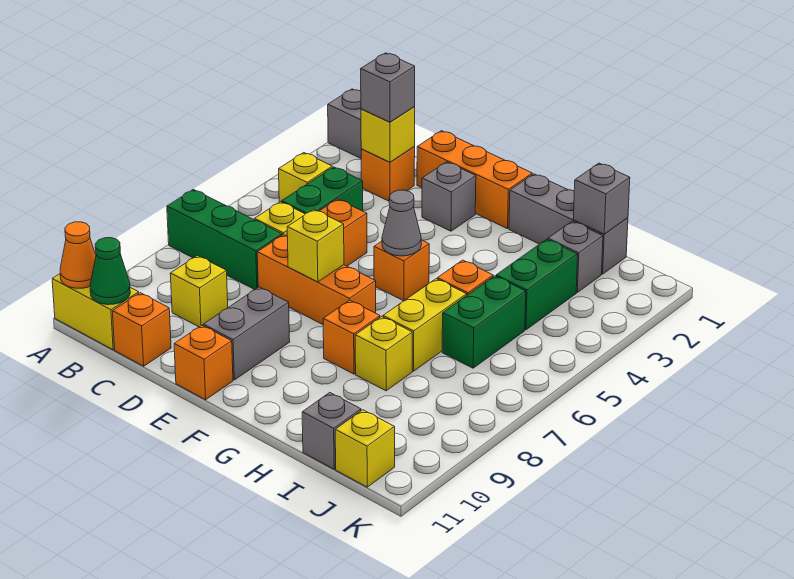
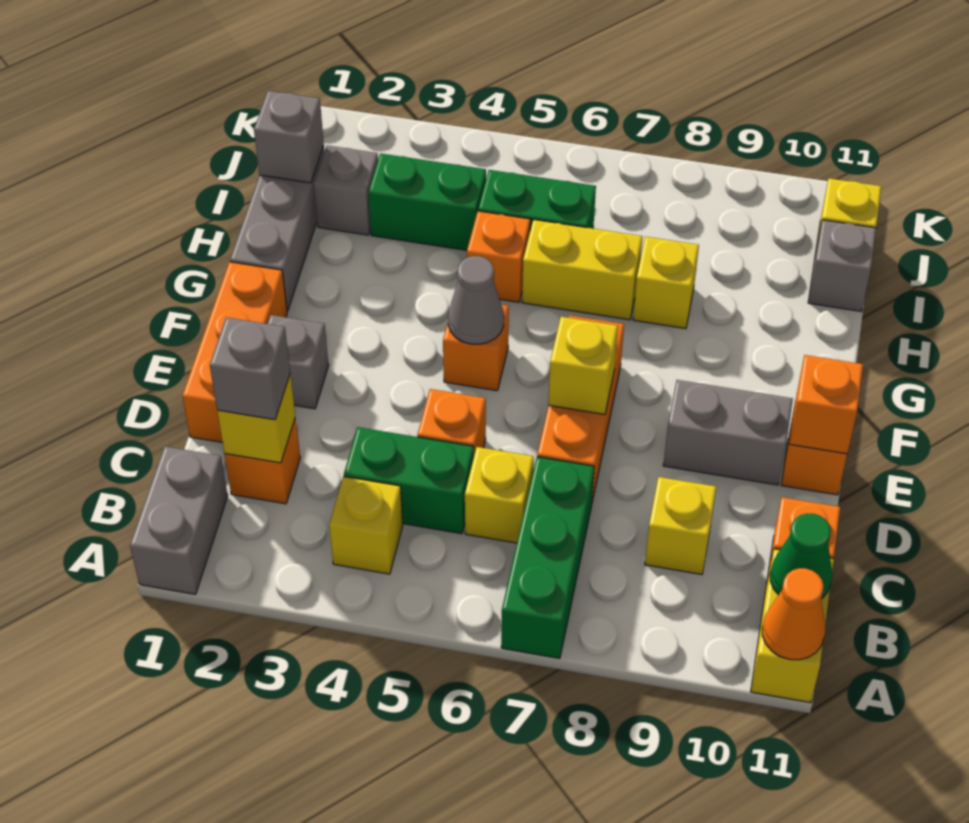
orange brick G8 level 1 -> orange brick E11 level 2

